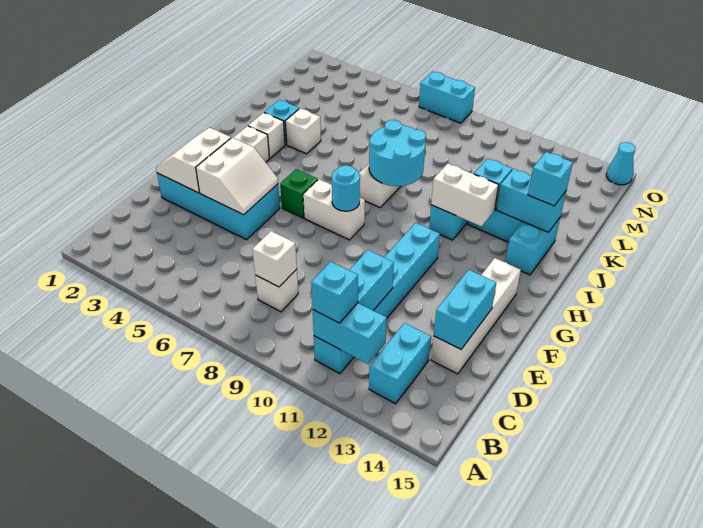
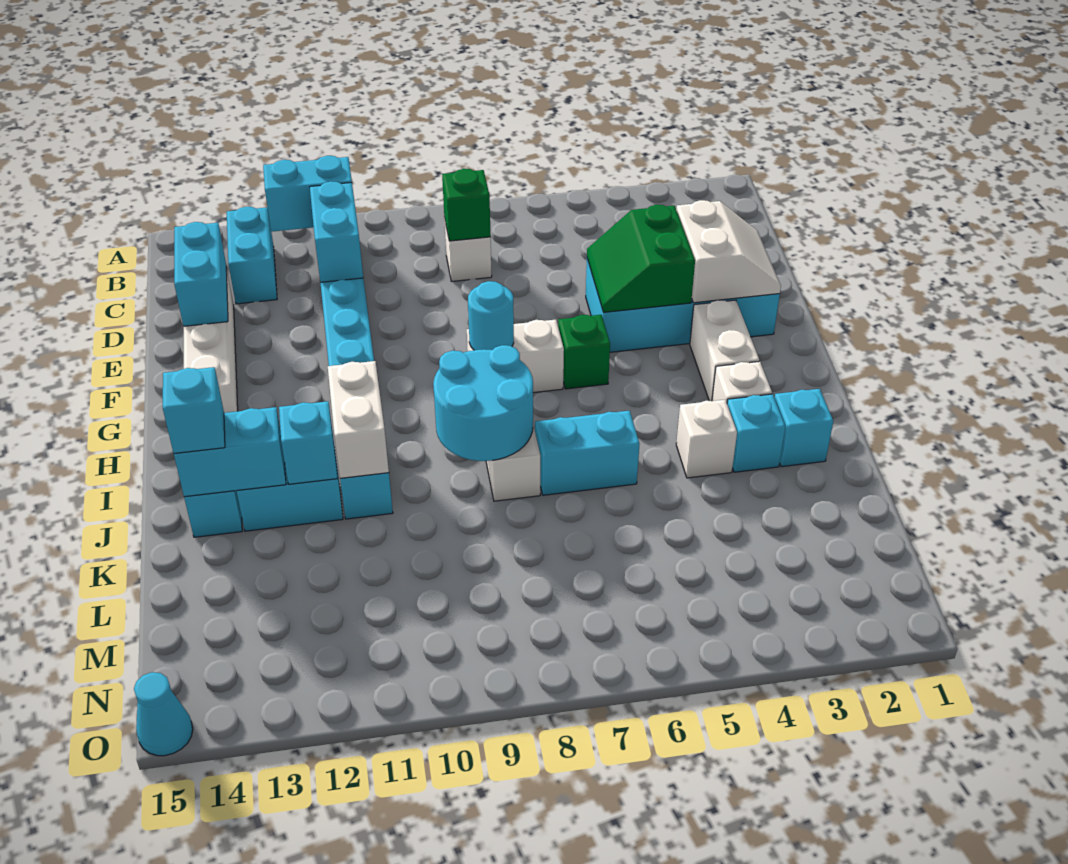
cyan brick B11 level 3 -> cyan brick J2 level 1
white brick C8 level 2 -> green brick C8 level 2
white slope E4:F5 level 2 top 4 -> green slope E4:F5 level 2 top 4
white brick I11:I12 level 2 -> white brick I11:J11 level 2
cyan brick O7:O8 level 1 -> cyan brick J6:J7 level 1

